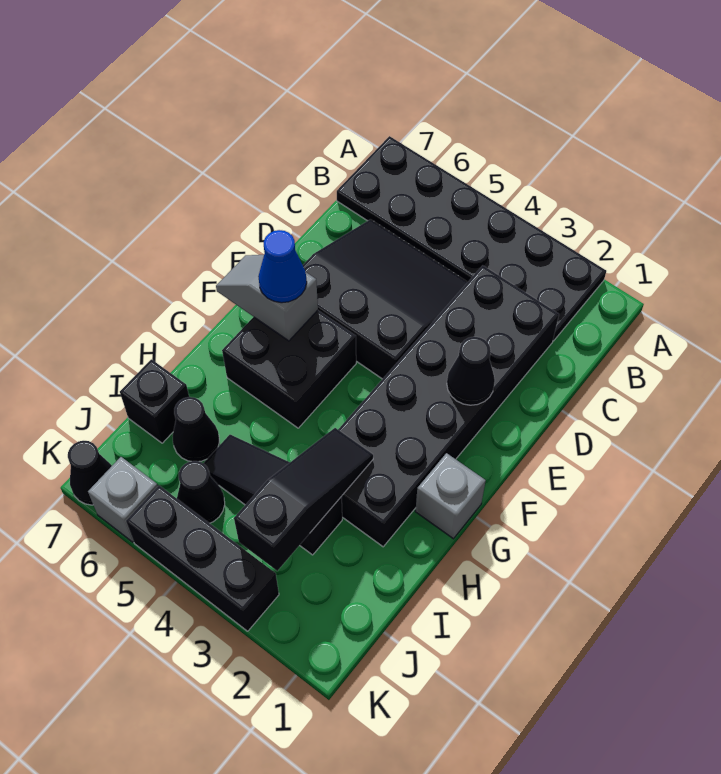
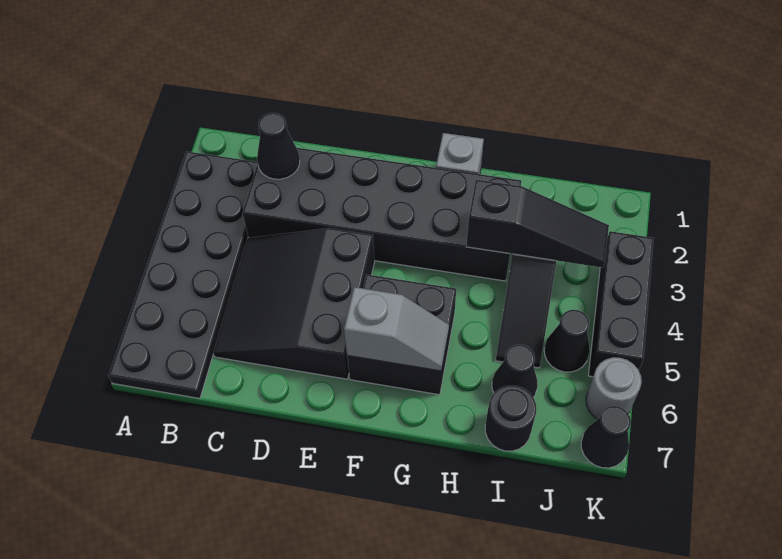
black cone E2 level 2 -> black cone C2 level 2
grey slope F6:F7 level 2 top 6 -> grey slope F6:G6 level 2 top F
blue cone F6 level 3 -> none
black slope H3:J3 level 2 top J -> black slope H3:J3 level 2 top H
black brick I7 level 1 -> black round brick I7 level 1
grey brick K6 level 1 -> grey round brick K6 level 1

